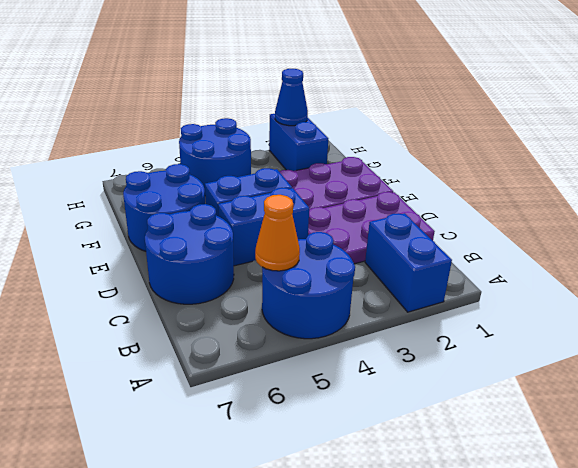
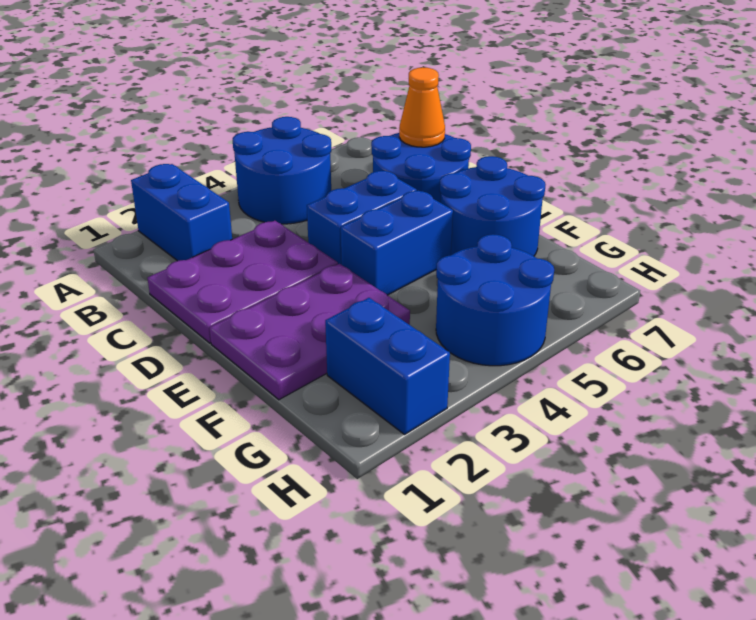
orange cone B5 level 2 -> orange cone C7 level 2
blue cone H2 level 2 -> none

